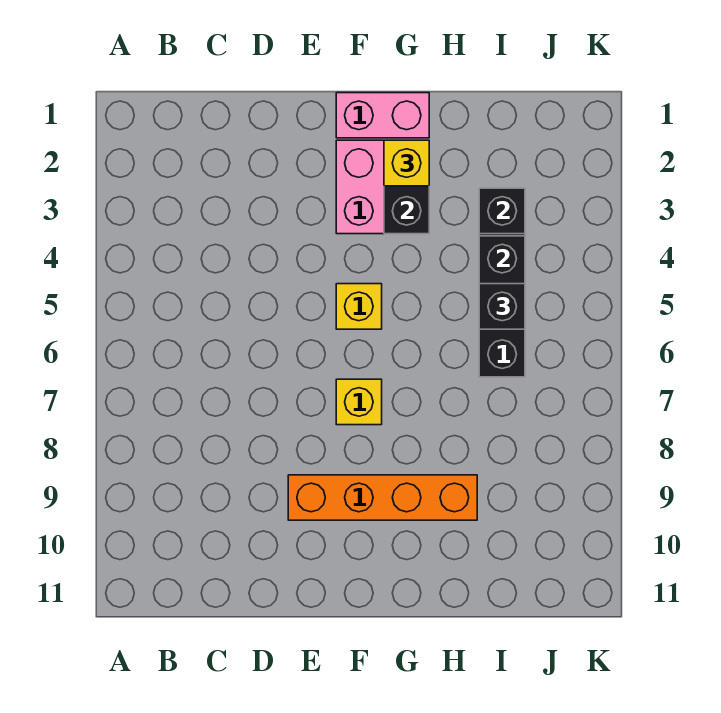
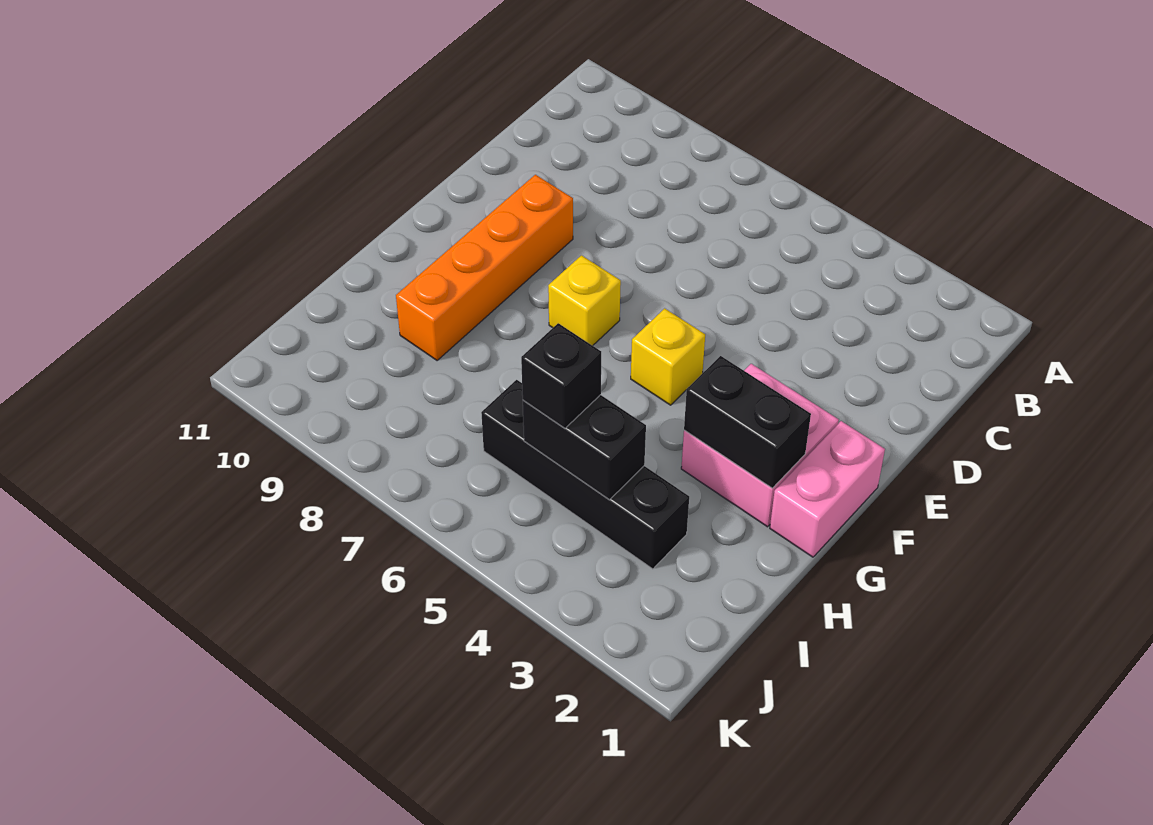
yellow brick G2 level 3 -> none
black brick I3 level 2 -> none

